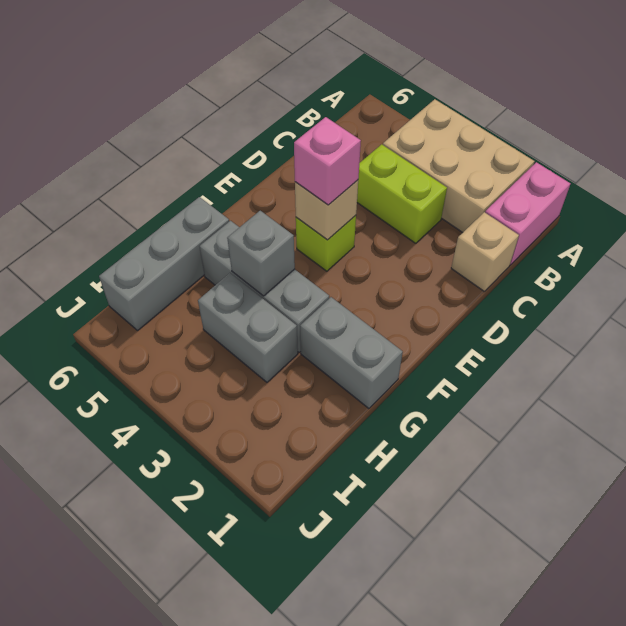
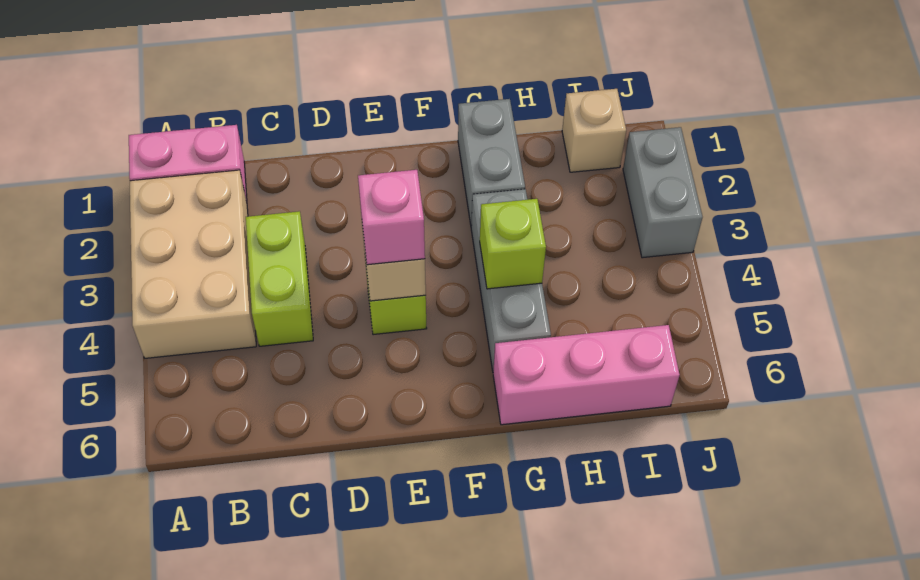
tan brick C1 level 1 -> tan brick I1 level 1
grey brick G4 level 2 -> lime brick G4 level 2
grey brick G6:I6 level 1 -> pink brick G6:I6 level 1
grey brick H3:H4 level 1 -> grey brick J2:J3 level 1

